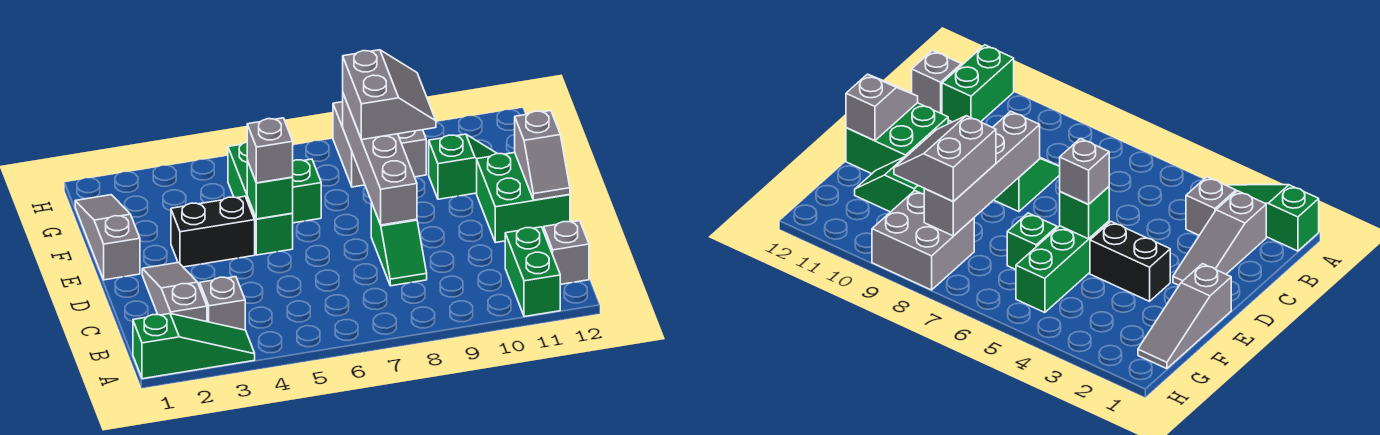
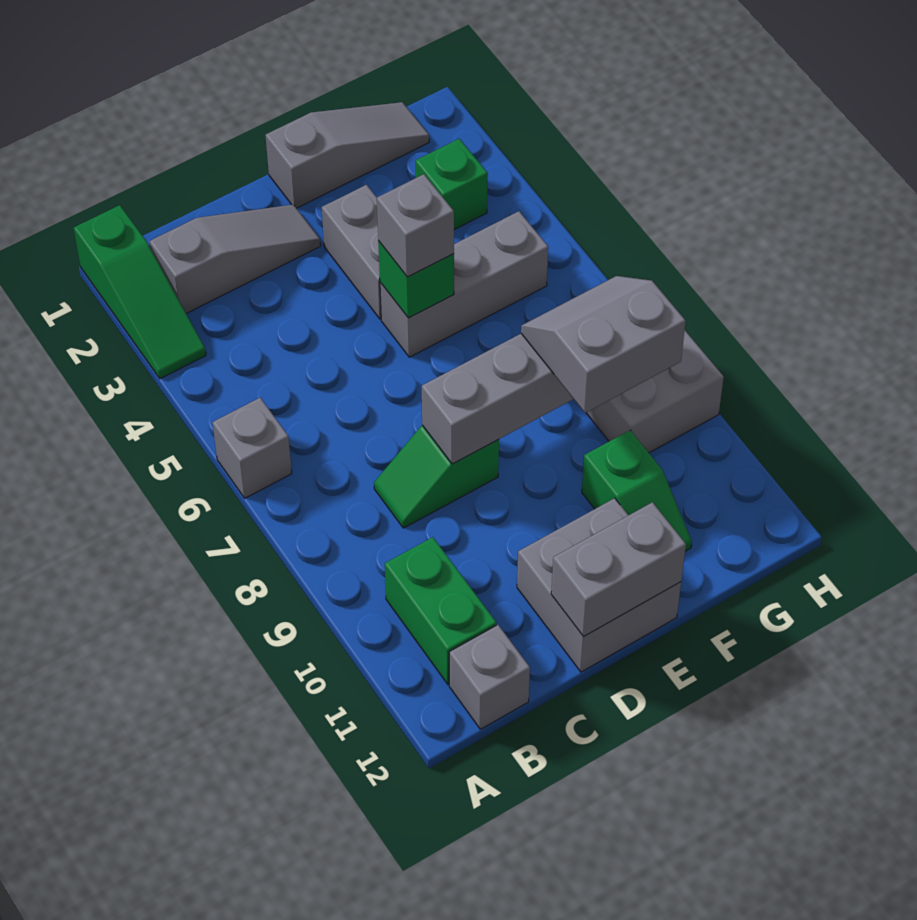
green brick A11:B11 level 1 -> green brick B10:B11 level 1
grey brick B3 level 1 -> grey brick A6 level 1
green brick D11:E12 level 1 -> grey brick D11:E12 level 1
grey slope D12:E12 level 2 top E -> grey brick D12:E12 level 2
black brick E3:E4 level 1 -> grey brick E3:E4 level 1
green brick E5:G5 level 1 -> grey brick E5:G5 level 1
green brick F6 level 1 -> green brick G3 level 1
grey slope F8:G9 level 3 top 8 -> grey slope F8:G9 level 3 top 9

